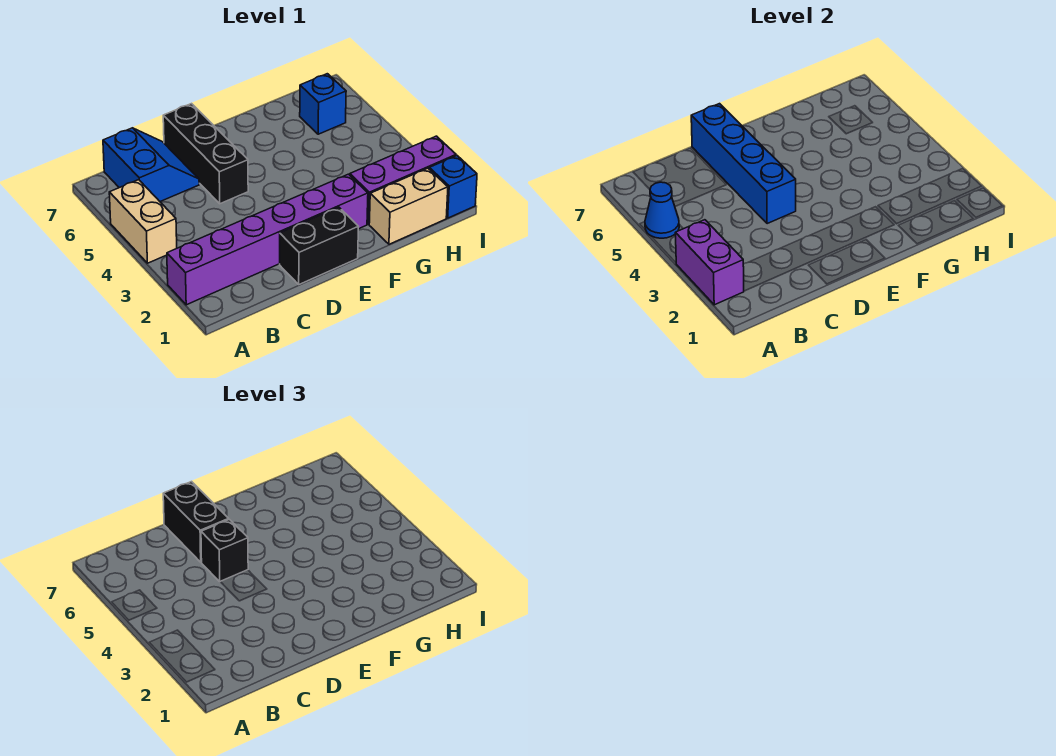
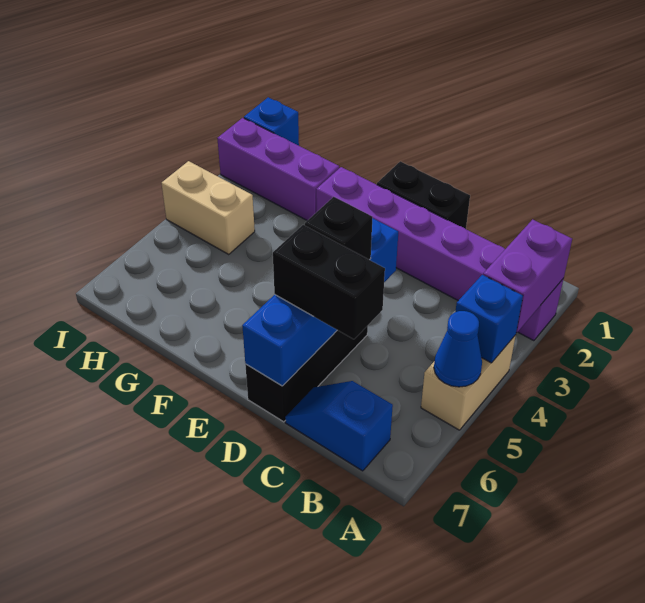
blue slope B6:C7 level 1 top B -> blue slope B7:C7 level 1 top B
black brick D6:D7 level 3 -> black brick C6:D6 level 3
tan brick G1:H1 level 1 -> tan brick H4:I4 level 1
blue brick H6 level 1 -> blue brick A4 level 2

